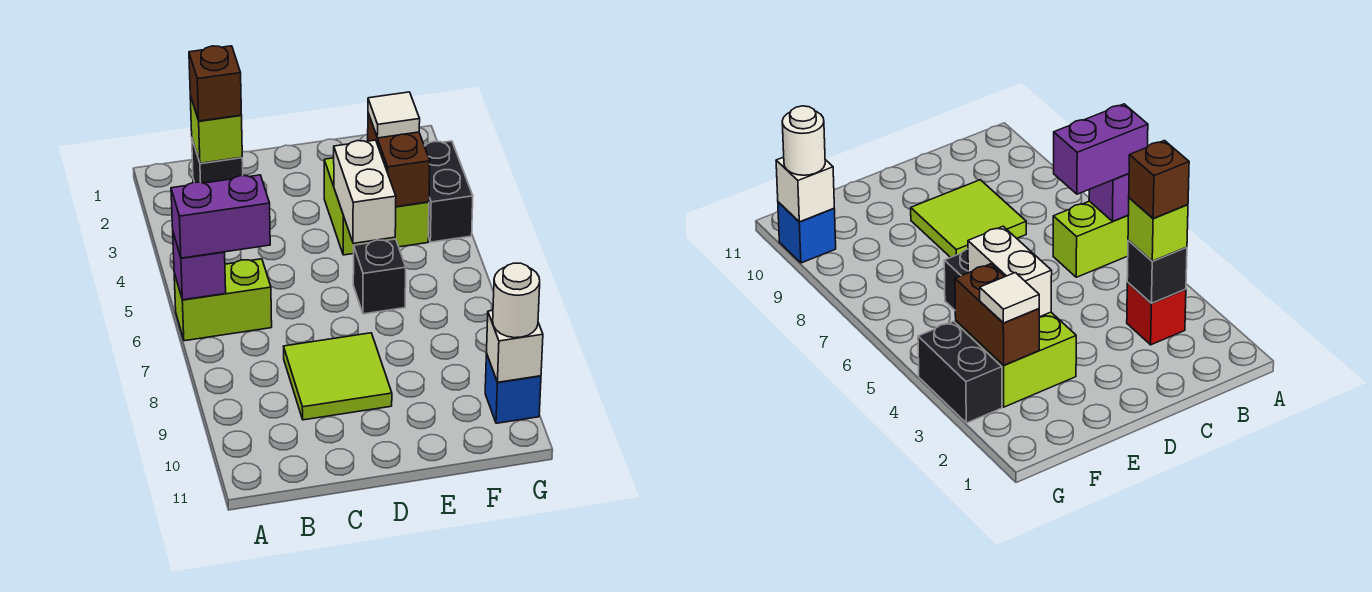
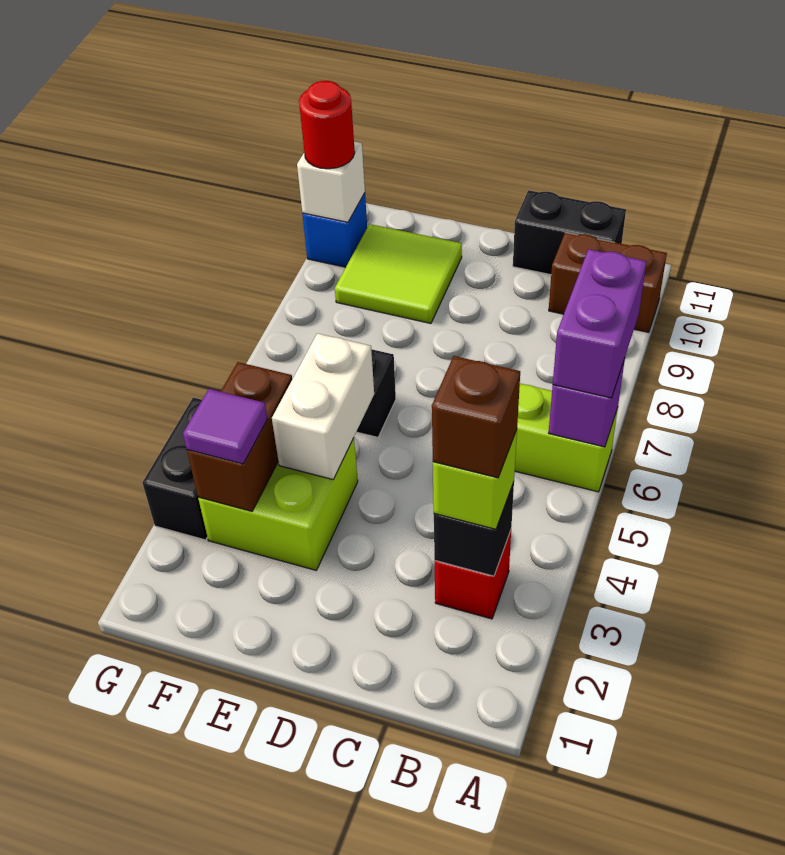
purple brick A6:B6 level 3 -> purple brick A6:A7 level 3
none -> brown brick A10:B10 level 1
none -> black brick B11:C11 level 1
lime tile C8:D9 level 1 -> lime tile E9:F10 level 1
white tile F3 level 3 -> purple tile F3 level 3
white round brick G10 level 3 -> red round brick G10 level 3

